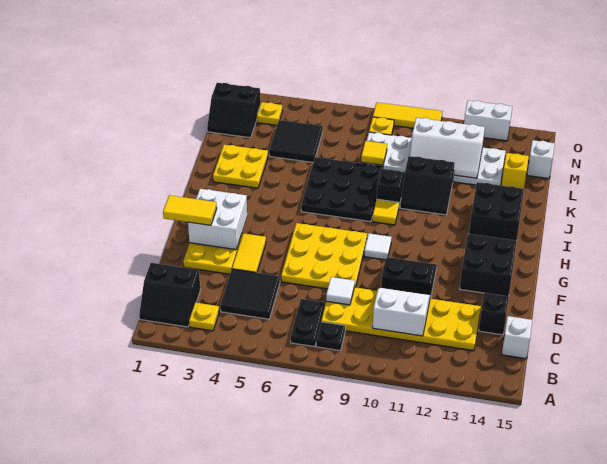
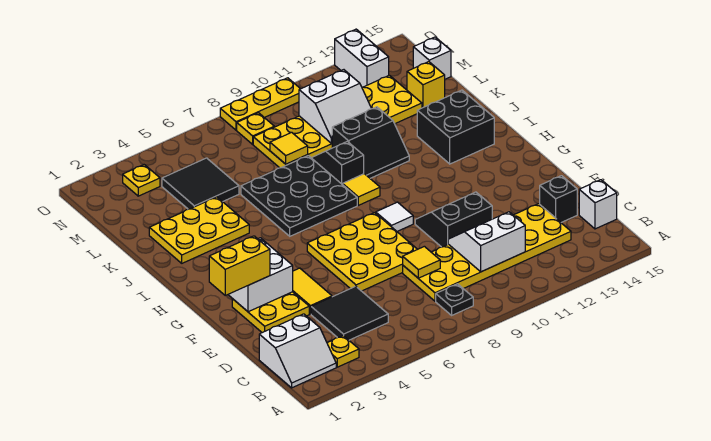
black slope B1:C2 level 1 top C -> white slope B1:C2 level 1 top C
black plate B7:C7 level 1 -> none
white tile D8 level 2 -> yellow tile D8 level 2
yellow tile F1:F2 level 3 -> yellow brick F1:F2 level 3
black brick F13:G14 level 1 -> none
yellow plate J2:K3 level 1 -> yellow plate J2:K4 level 1
white plate L8:M13 level 1 -> yellow plate L8:M13 level 1
white slope L10:M12 level 2 top M -> white slope L10:M11 level 2 top M
black slope M1:N2 level 1 top N -> none
yellow tile O8:O10 level 1 -> yellow plate O8:O10 level 1
white brick O12:O13 level 1 -> white brick N13:O13 level 1

